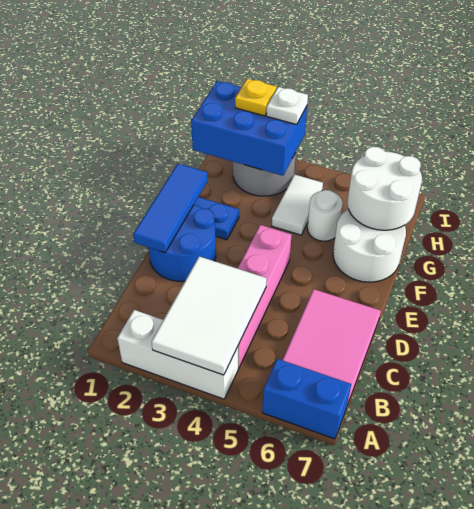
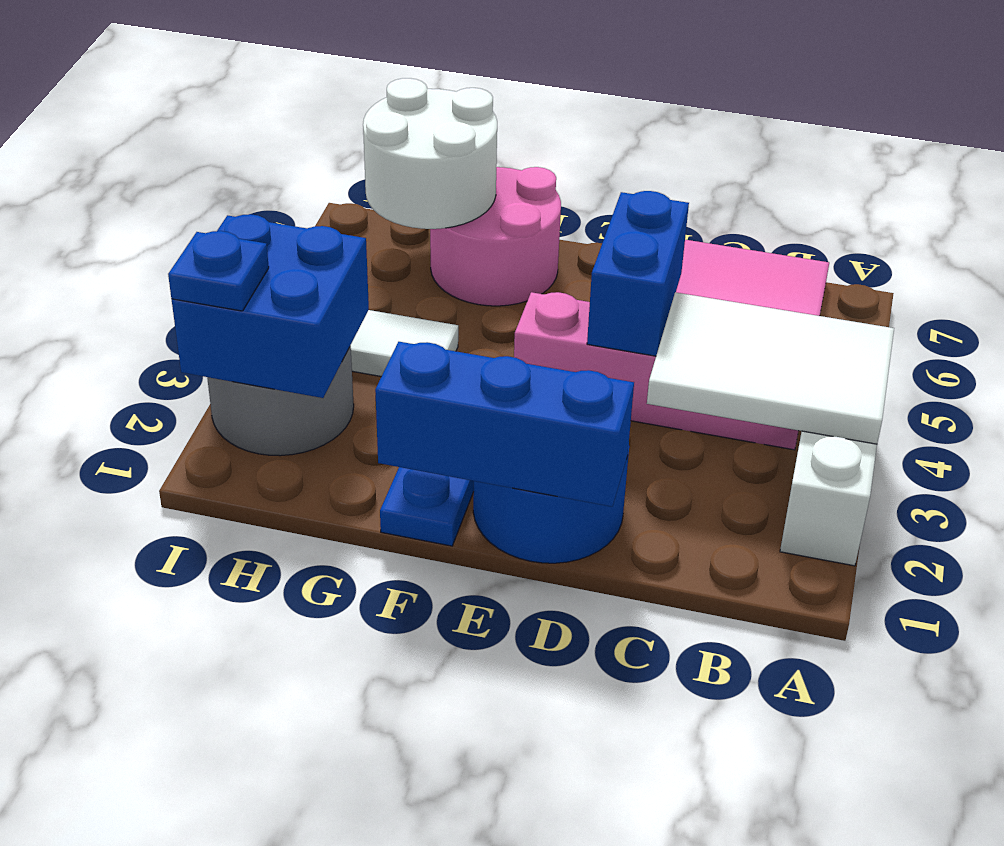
blue brick A6:A7 level 1 -> blue brick D4:D5 level 2
blue tile D1:F1 level 2 -> blue brick D1:F1 level 2
white round brick F6:G7 level 1 -> pink round brick F6:G7 level 1
white round brick G5 level 1 -> none
blue brick H1:I3 level 2 -> blue brick H2:I3 level 2
yellow plate I2 level 3 -> blue plate I2 level 3
white plate I3 level 3 -> none

